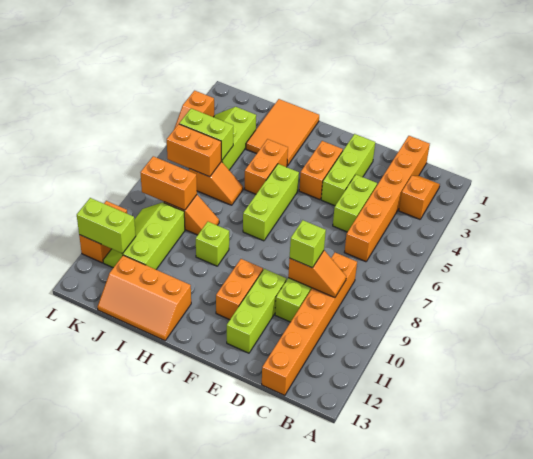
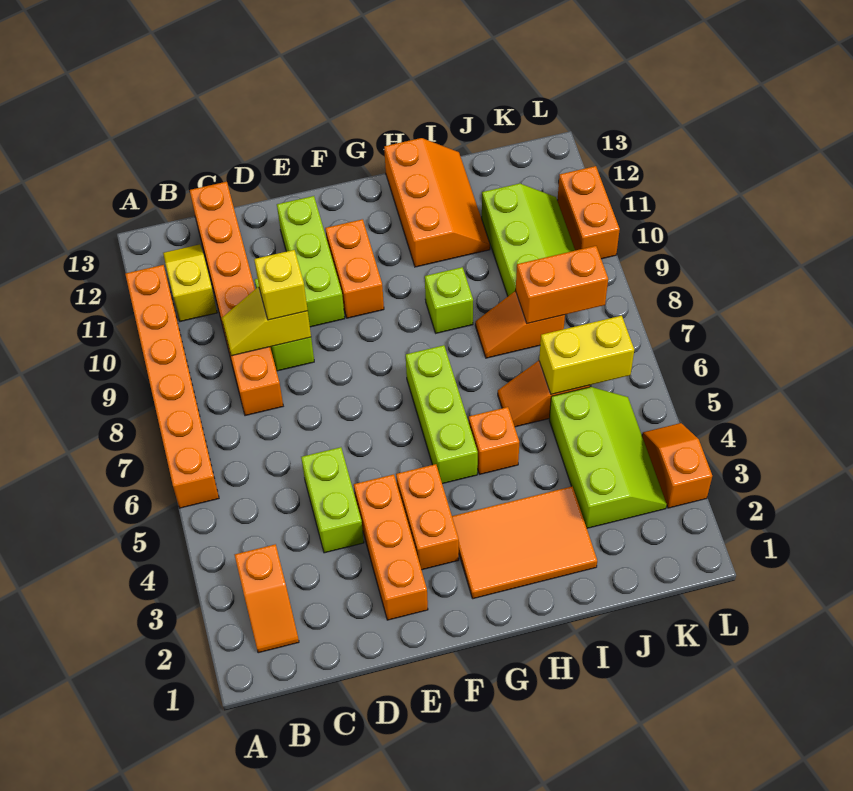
none -> yellow slope B11:B12 level 1 top 11
orange brick C1:C6 level 1 -> orange brick A6:A11 level 1
orange slope C9:D9 level 2 top D -> yellow slope C9:D9 level 2 top D
lime brick D9 level 3 -> yellow brick D9 level 3
lime brick E2:E4 level 1 -> orange brick E2:E4 level 1
orange tile H1:I3 level 1 -> orange tile G2:I3 level 1
orange brick H4:H5 level 1 -> orange brick H5 level 1
orange slope H12:J13 level 1 top 12 -> orange slope H11:I13 level 1 top H
lime brick J5:K5 level 2 -> none
orange brick J6:K6 level 2 -> yellow brick J6:K6 level 2
lime brick K11:L11 level 2 -> none

